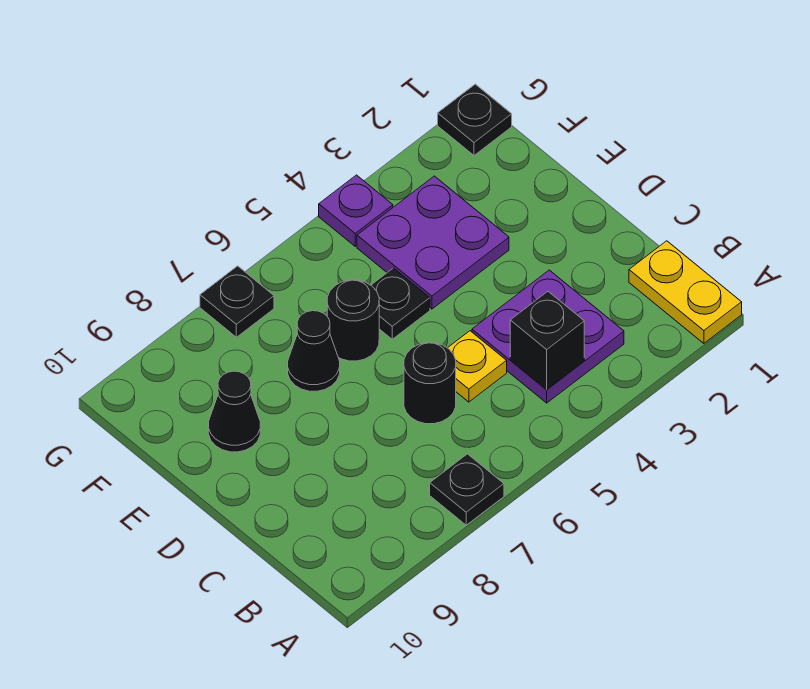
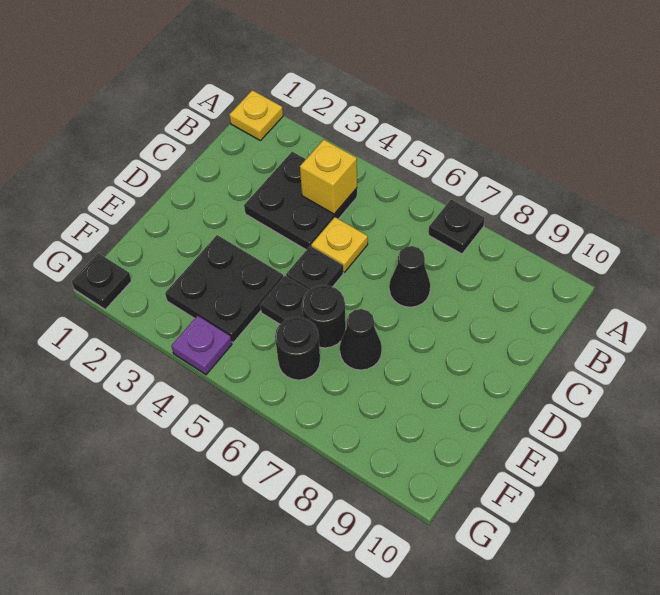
yellow plate A1:B1 level 1 -> yellow plate A1 level 1
purple plate B3:C4 level 1 -> black plate B3:C4 level 1
black brick B4 level 2 -> yellow brick B4 level 2
black round brick C6 level 1 -> black round brick F6 level 1
purple plate E3:F4 level 1 -> black plate E3:F4 level 1
black cone E9 level 1 -> black cone C7 level 1
black plate G7 level 1 -> black plate D5 level 1

